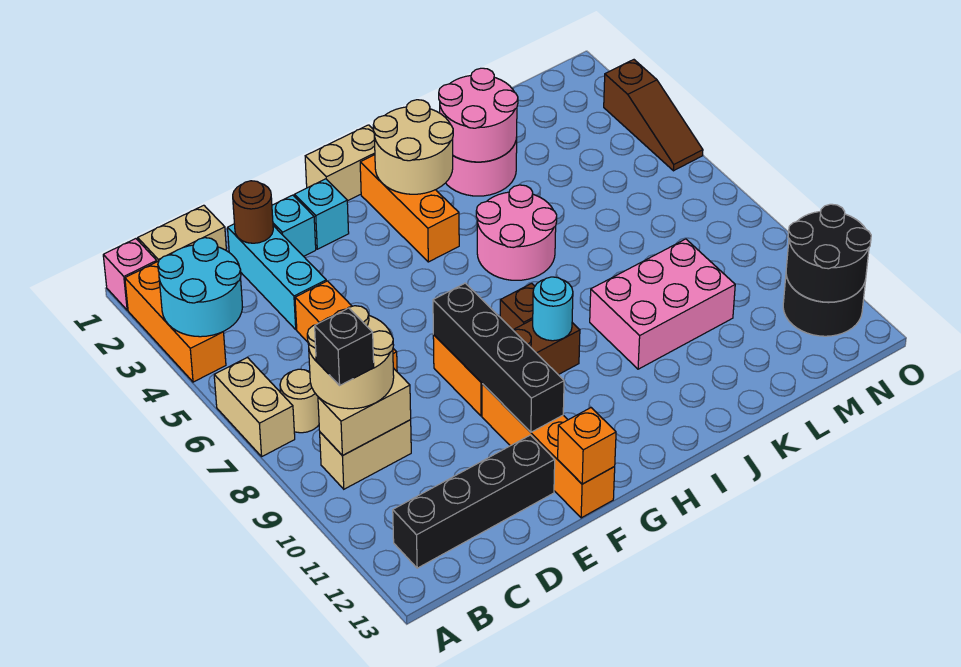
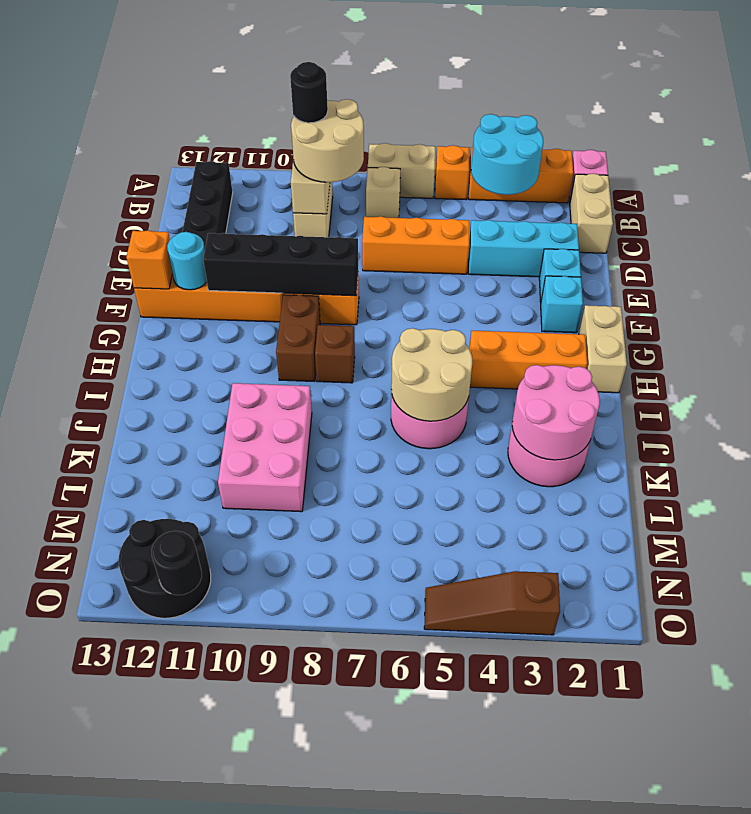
none -> orange brick A5 level 1
tan round brick B7 level 1 -> tan brick B7 level 1
black brick B9 level 4 -> black round brick B9 level 4
brown round brick D2 level 2 -> none
tan round brick H2:I3 level 2 -> tan round brick I5:J6 level 2
cyan round brick H9 level 2 -> cyan round brick F12 level 2
black round brick N11:O12 level 2 -> black round brick O11 level 2

